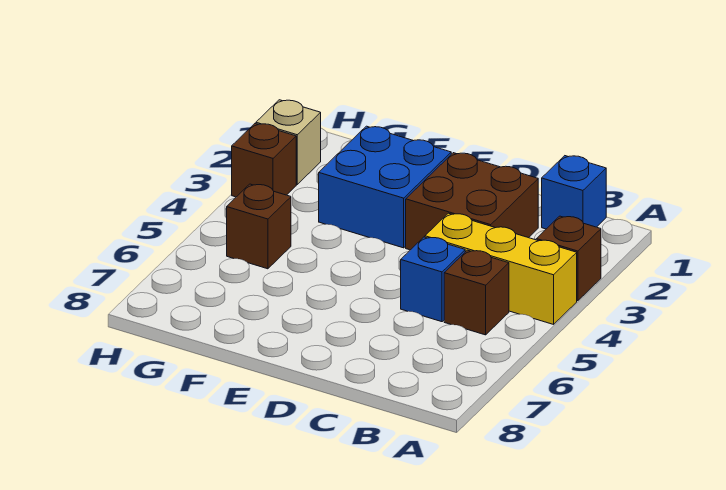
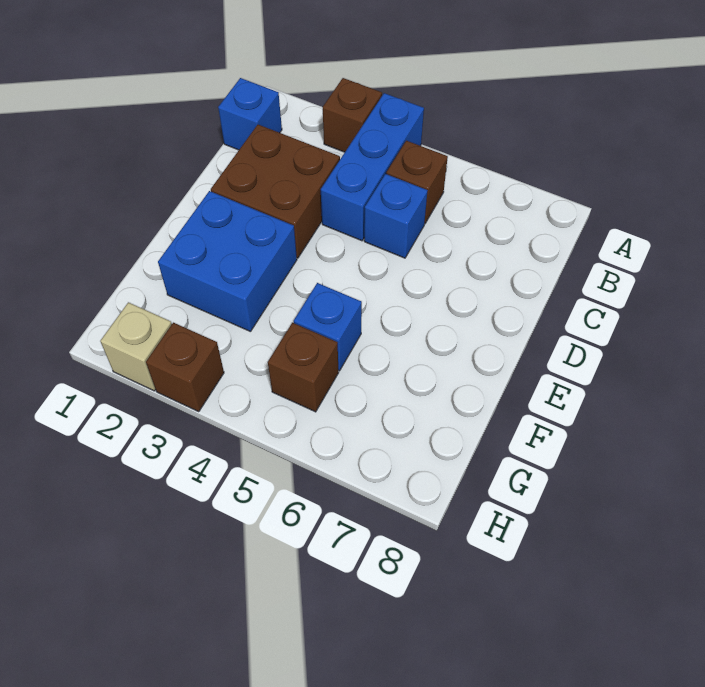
yellow brick A4:C4 level 1 -> blue brick A4:C4 level 1
none -> blue brick F5 level 1

